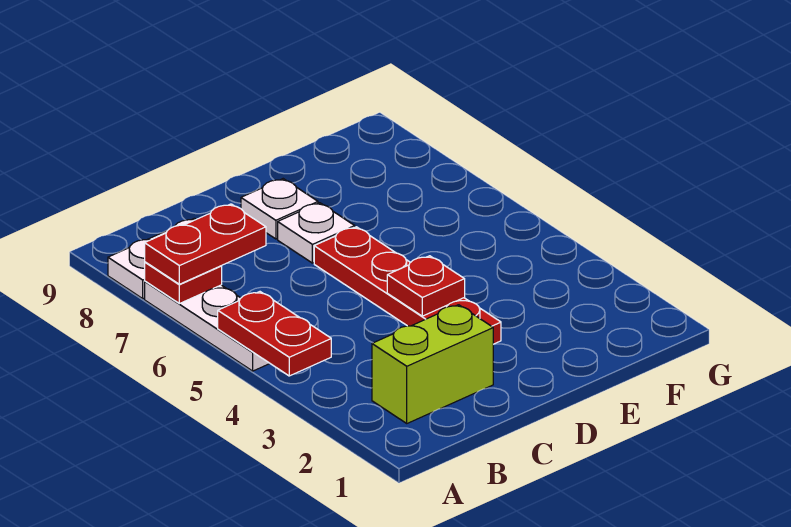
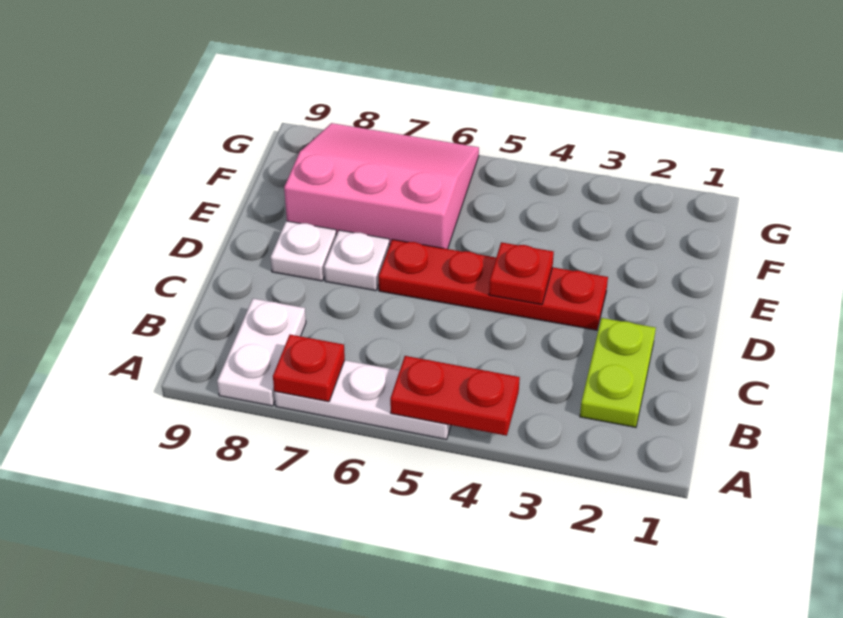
red plate A7:B7 level 3 -> none
lime brick B2:C2 level 1 -> lime plate B2:C2 level 1
none -> pink slope E6:G8 level 1 top E

